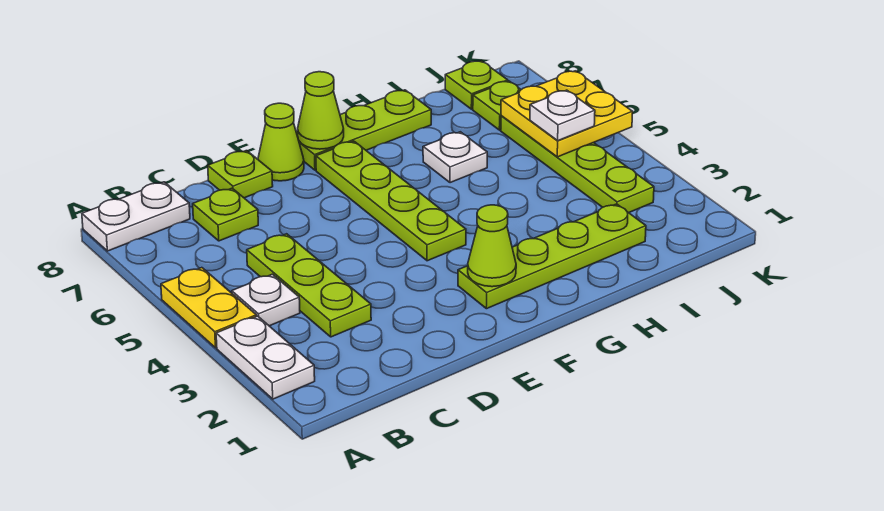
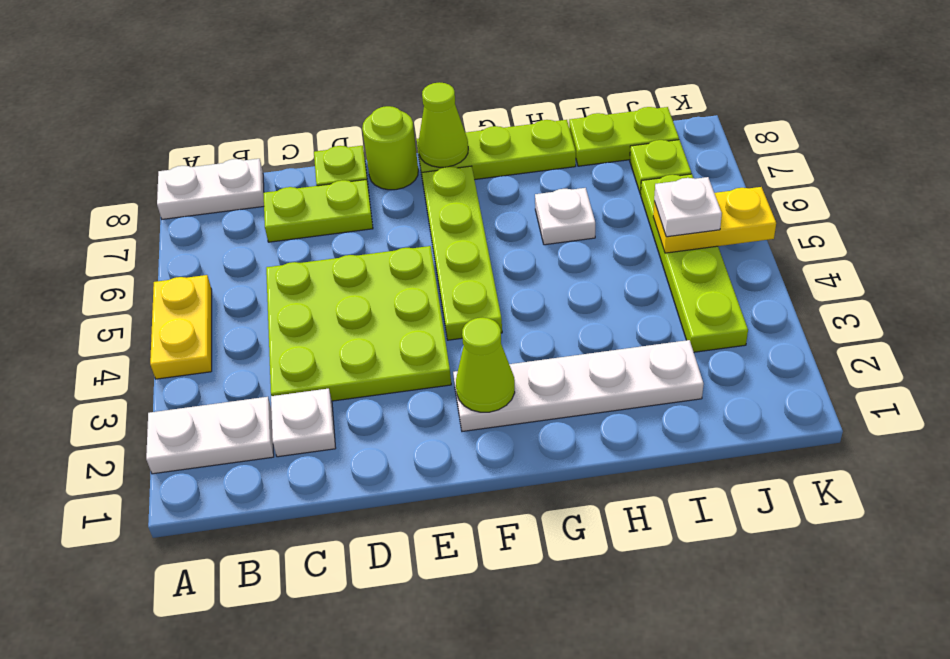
white plate A2:A3 level 1 -> white plate A2:B2 level 1
white plate B4 level 1 -> white plate C2 level 1
lime plate C3:C5 level 1 -> lime plate C3:E5 level 1
lime plate C7 level 1 -> lime plate C7:D7 level 1
lime cone E8 level 1 -> lime round brick E8 level 1
lime plate F2:I2 level 1 -> white plate F2:I2 level 1
yellow plate J5:K6 level 2 -> yellow plate J5:K5 level 2
lime plate J8 level 1 -> lime plate I8:J8 level 1

